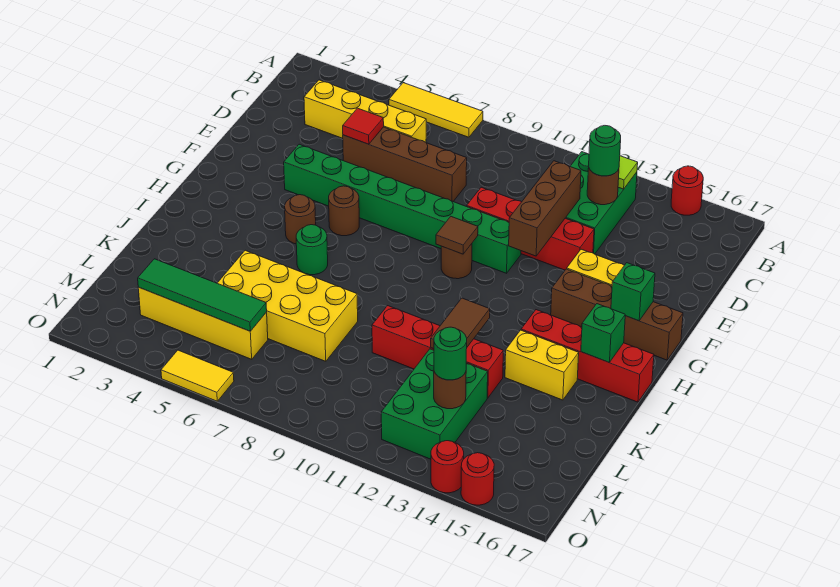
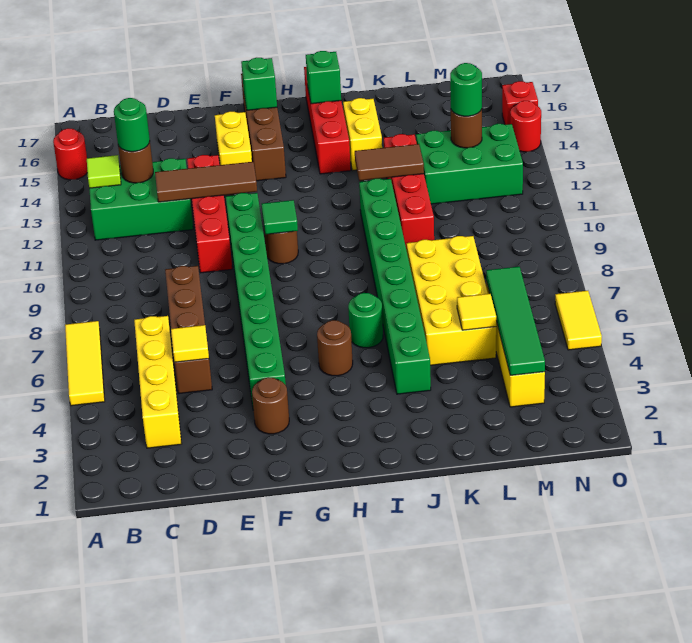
red tile D5 level 2 -> yellow tile D5 level 2
brown brick D12:F12 level 2 -> brown tile D12:F12 level 2
brown round brick G6 level 1 -> brown round brick F3 level 1
brown tile G10 level 2 -> green tile G10 level 2
none -> green brick J4:J11 level 1
none -> yellow tile L5 level 2
red round brick O15 level 1 -> red brick O15 level 1

